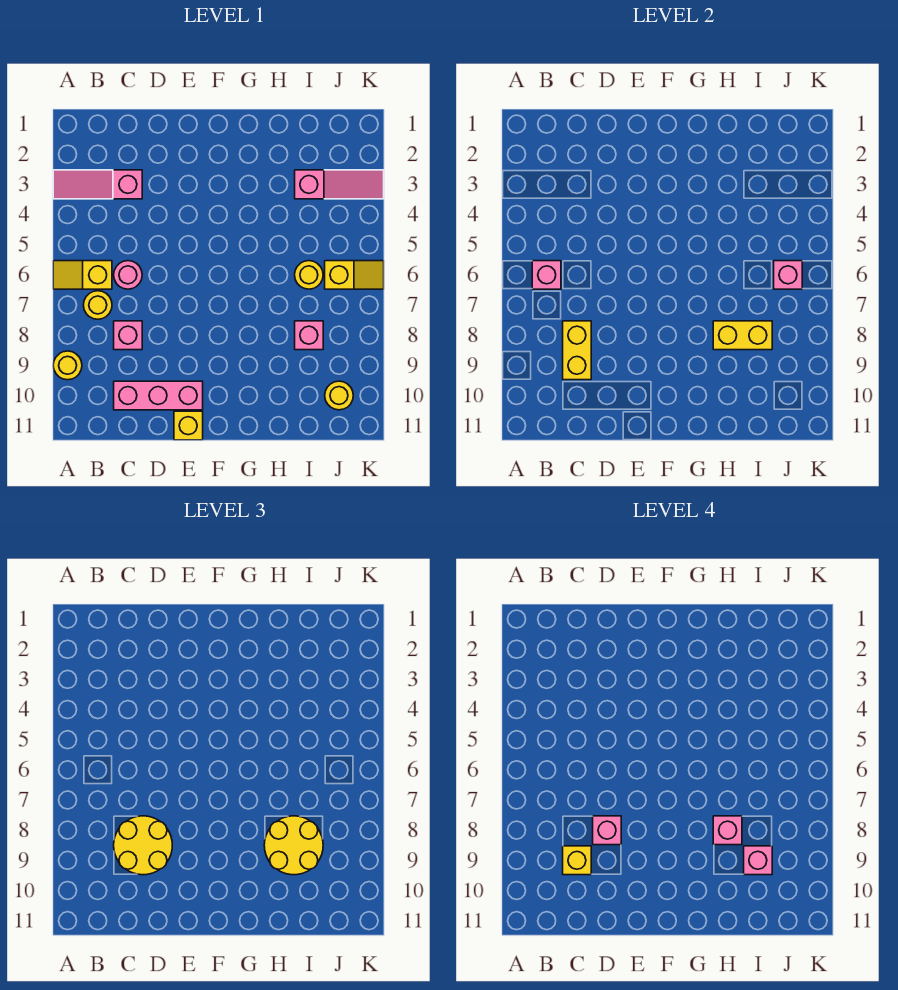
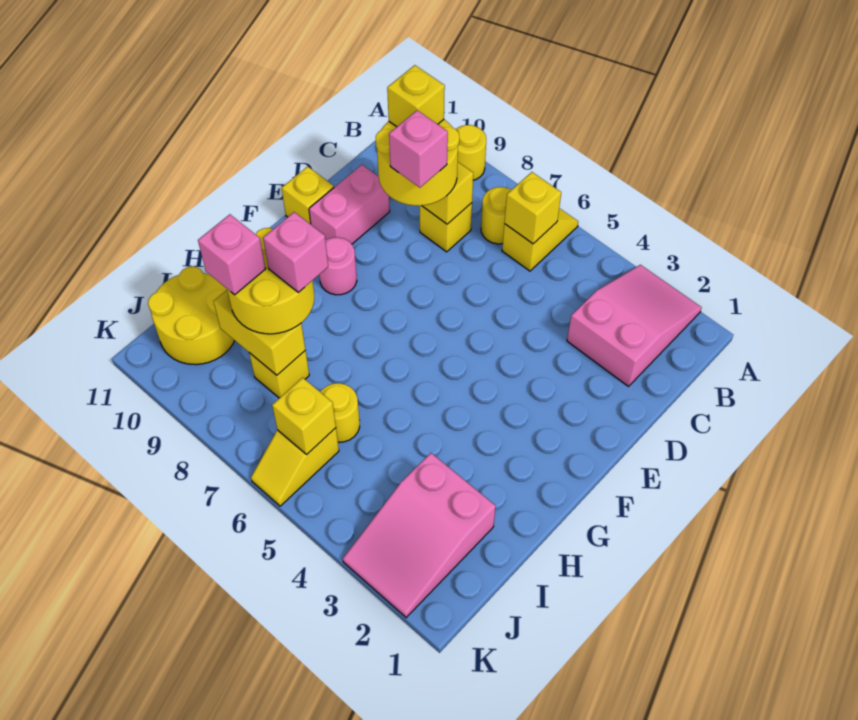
pink slope A3:C3 level 1 top C -> pink slope A2:C3 level 1 top C
pink brick B6 level 2 -> yellow brick B6 level 2
pink round brick C6 level 1 -> pink round brick F9 level 1
pink brick C8 level 1 -> yellow brick C8 level 1
pink brick C10:E10 level 1 -> pink brick D10:E10 level 1
yellow brick H8:I8 level 2 -> yellow brick I8:I9 level 2
pink slope I3:K3 level 1 top I -> pink slope I2:K3 level 1 top I
pink brick I8 level 1 -> yellow brick I8 level 1
pink brick J6 level 2 -> yellow brick J6 level 2
yellow round brick J10 level 1 -> yellow round brick I10:J11 level 1

